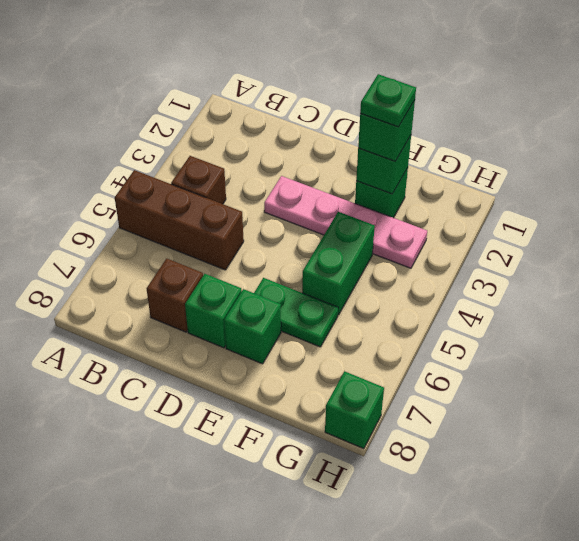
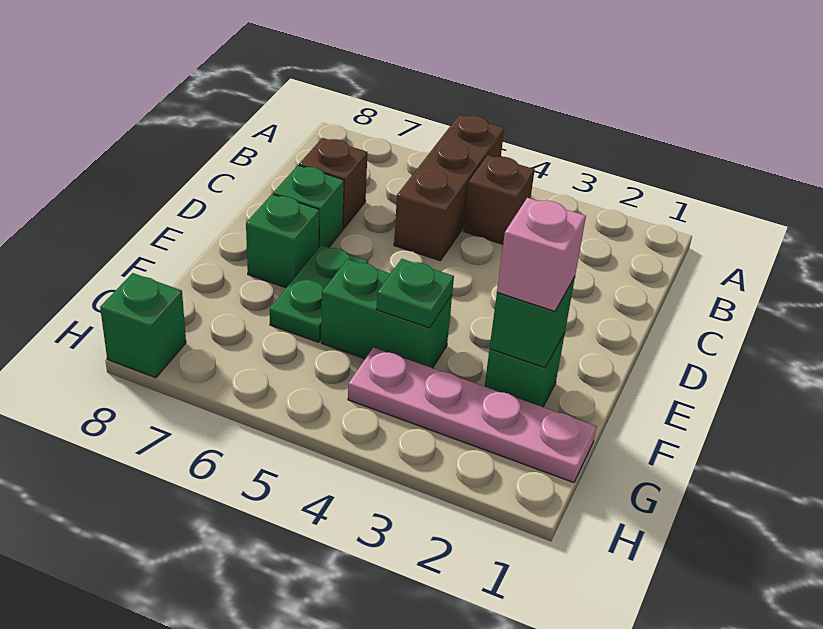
pink plate D3:G3 level 1 -> pink plate G1:G4 level 1
green brick F2 level 3 -> pink brick F2 level 3
green plate F2 level 4 -> green plate F4 level 2

